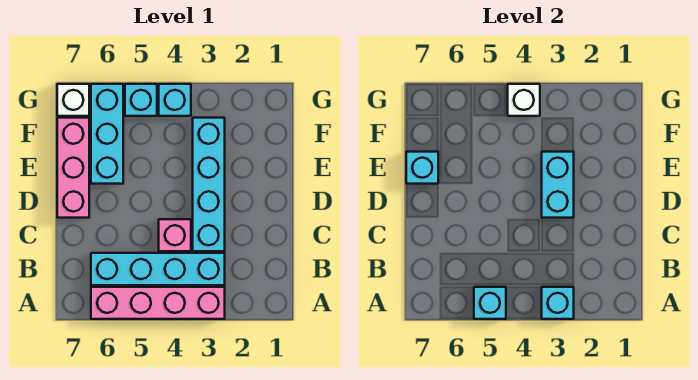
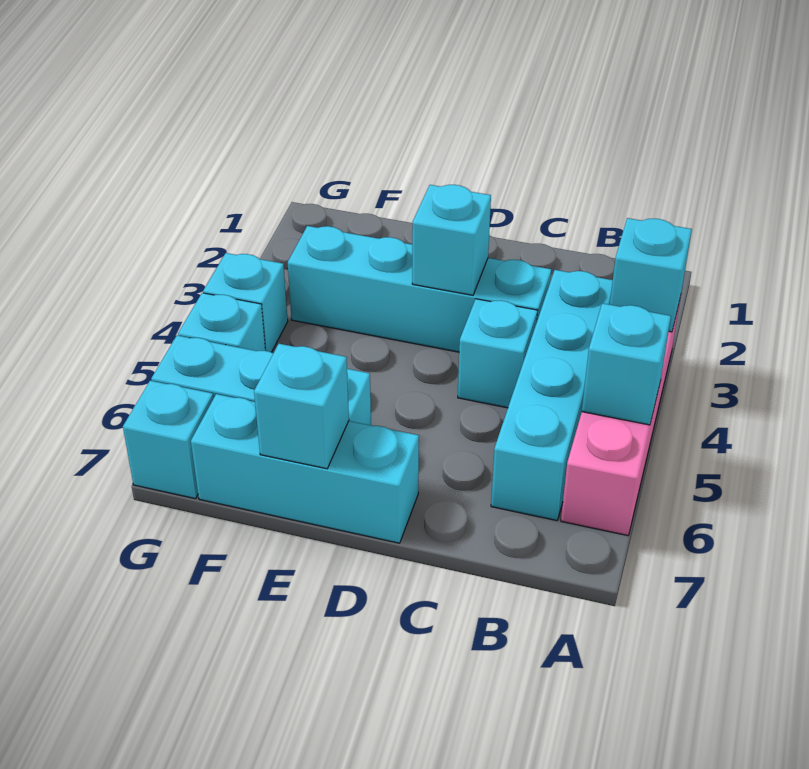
pink brick C4 level 1 -> cyan brick C4 level 1
cyan brick D3:E3 level 2 -> cyan brick D3 level 2
pink brick D7:F7 level 1 -> cyan brick D7:F7 level 1
white brick G4 level 2 -> none
white brick G7 level 1 -> cyan brick G7 level 1

